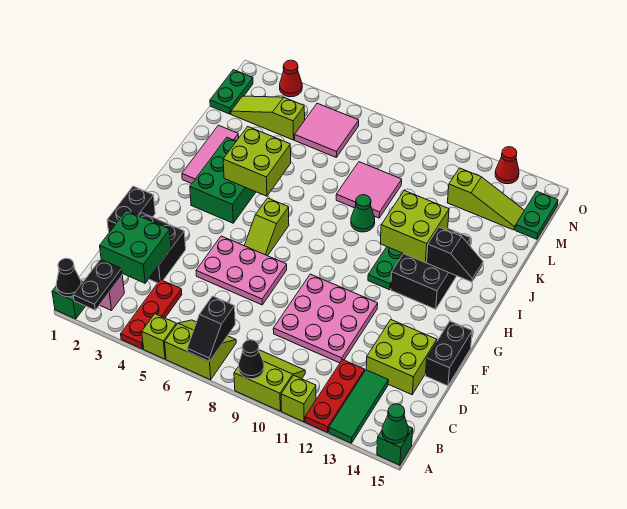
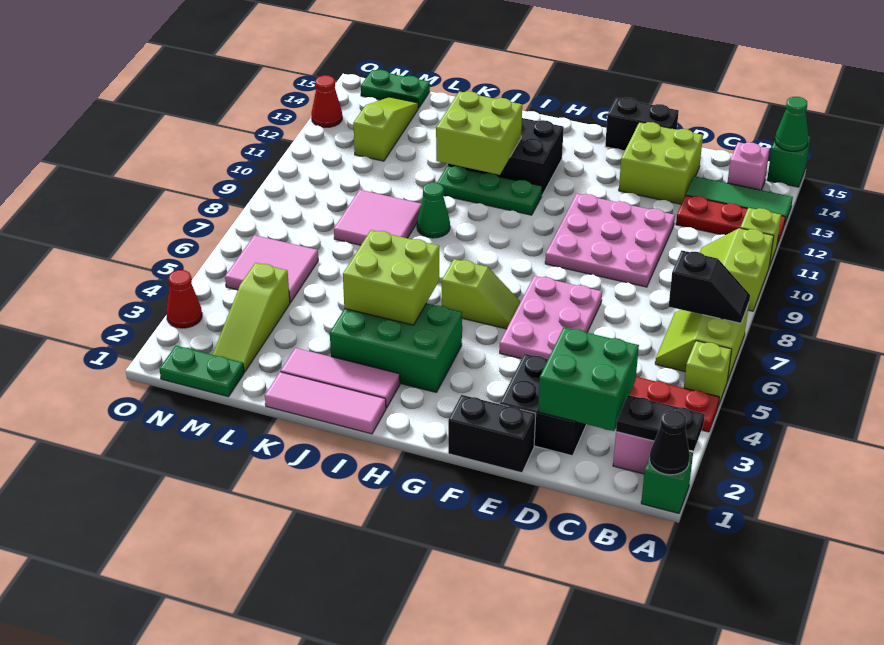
black cone A9 level 2 -> none
none -> pink brick B14 level 1
none -> pink tile I1:K1 level 1
black slope I13:I14 level 2 top 13 -> none

